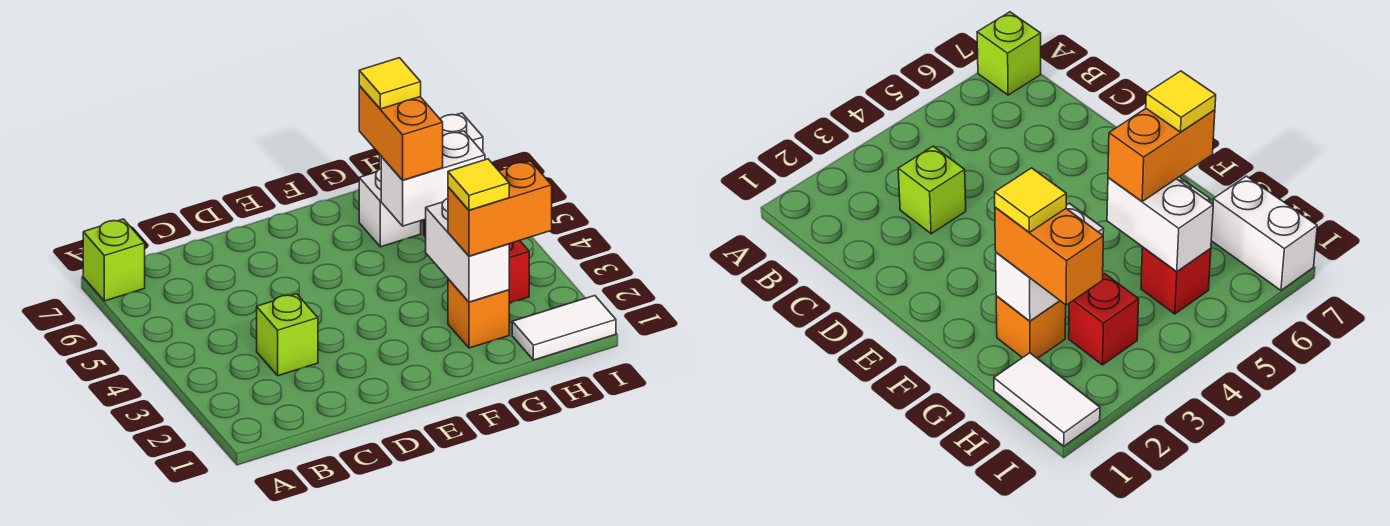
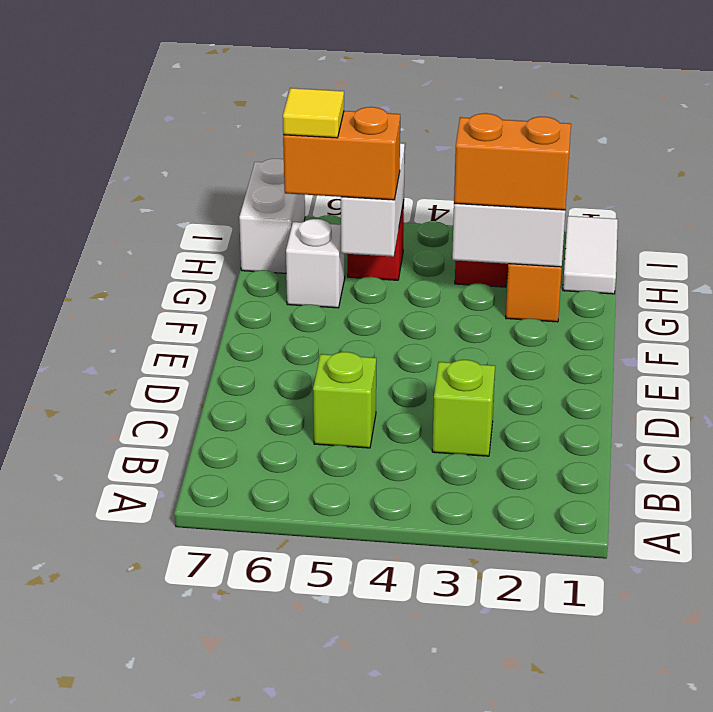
lime brick A7 level 1 -> lime brick C5 level 1
orange brick G2:H2 level 3 -> orange brick G2:G3 level 3
yellow tile G2 level 4 -> none

